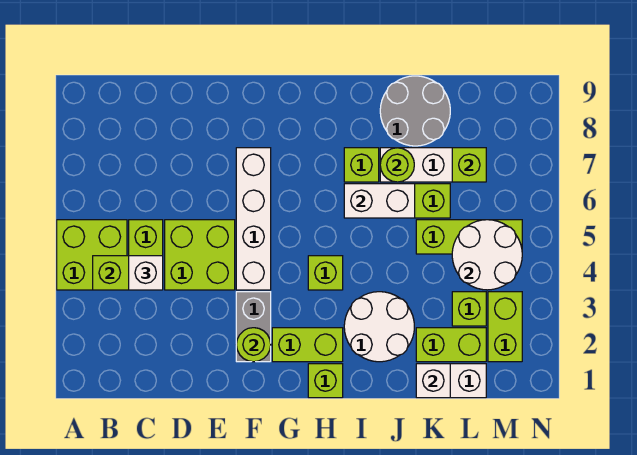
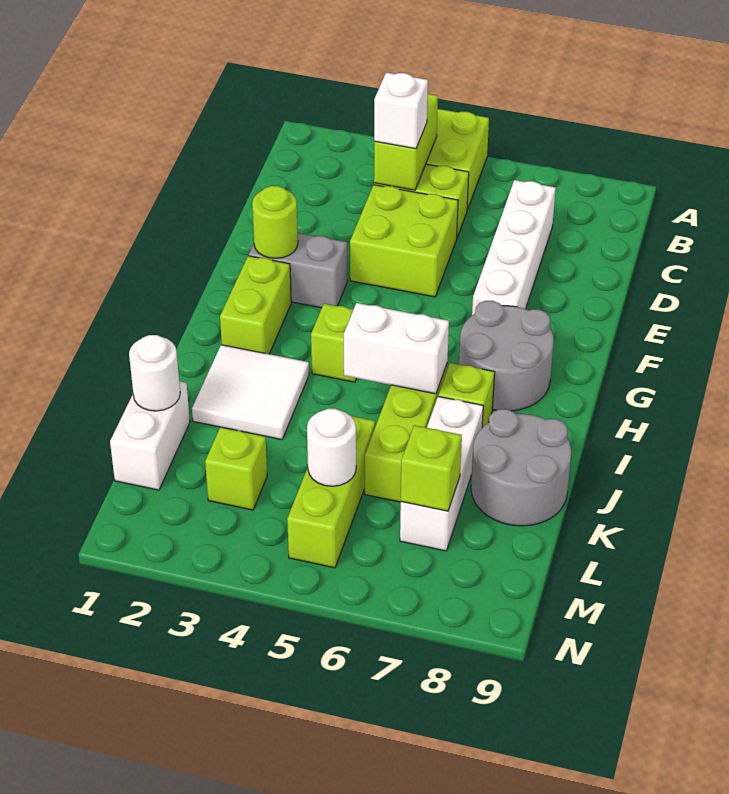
white brick F4:F7 level 1 -> white brick C7:F7 level 1
none -> grey round brick G7:H8 level 1
lime brick H1 level 1 -> none
white round brick I2:J3 level 1 -> white tile I2:J3 level 1
white brick I6:J6 level 2 -> white brick I5:I6 level 2
lime round brick J7 level 2 -> none
white brick K1 level 2 -> white round brick K1 level 2
lime brick K2:L2 level 1 -> none
white round brick L4:M5 level 2 -> white round brick L5 level 2
lime brick M2:M3 level 1 -> none

